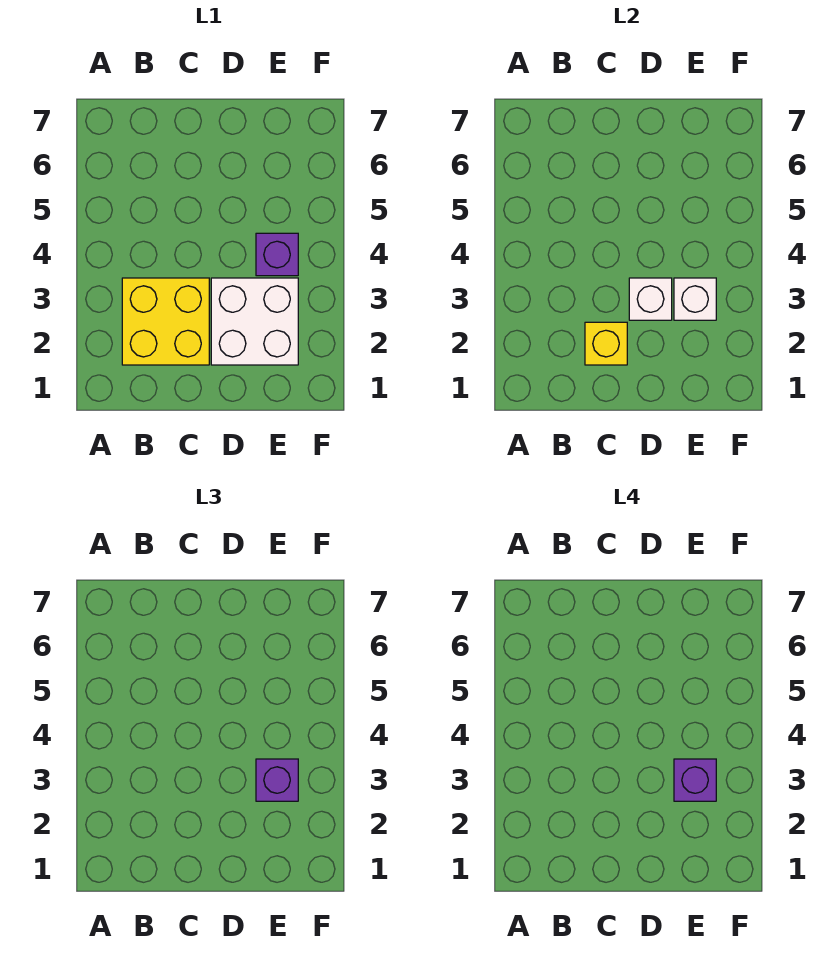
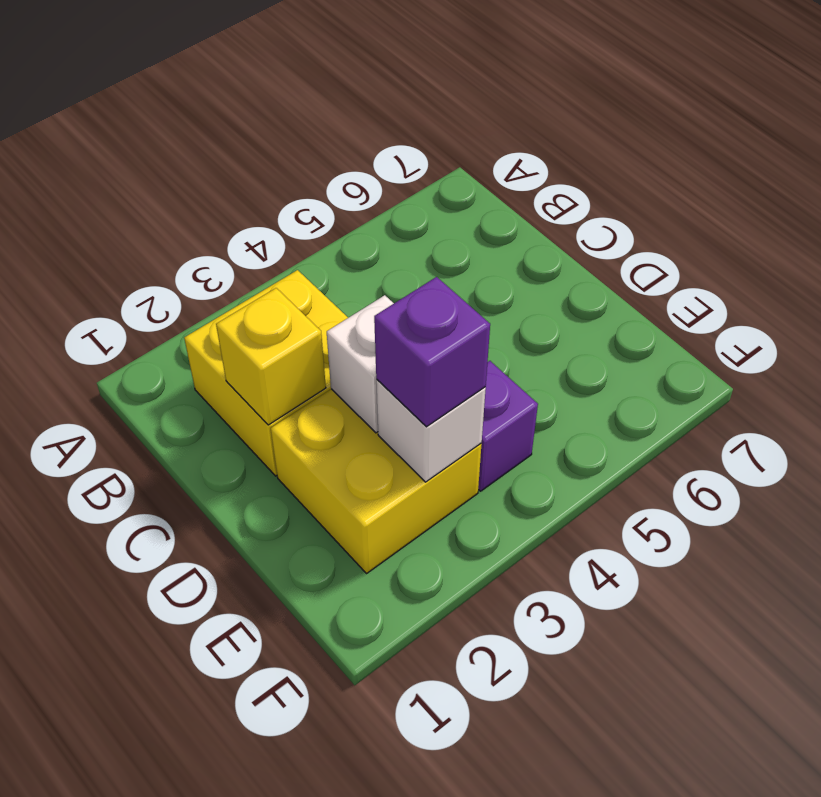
white brick D2:E3 level 1 -> yellow brick D2:E3 level 1
purple brick E3 level 4 -> none

